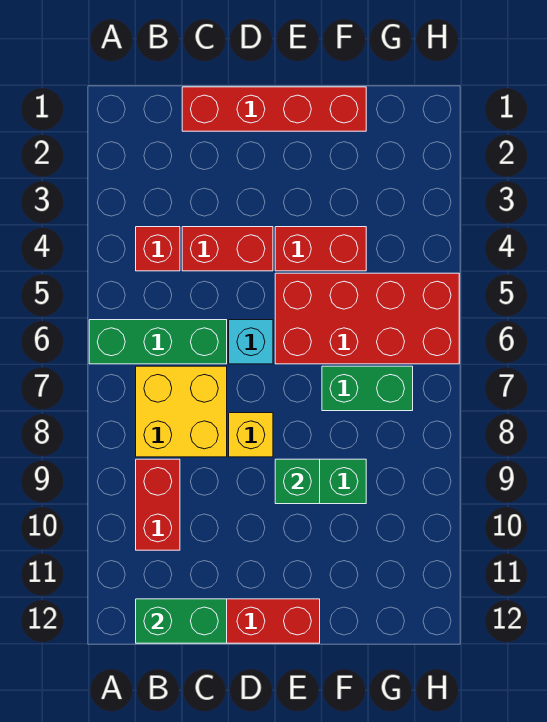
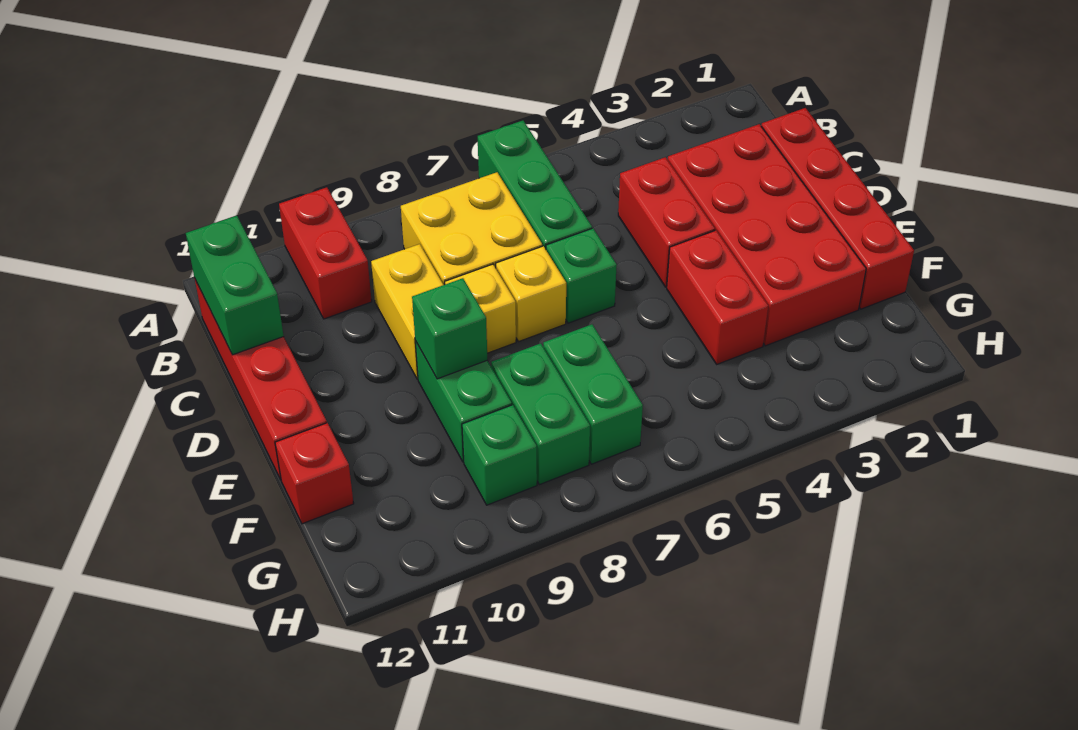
red brick B4 level 1 -> red brick F12 level 1
red brick B9:B10 level 1 -> red brick A10:B10 level 1
none -> yellow brick C9:D9 level 1
cyan brick D6 level 1 -> green brick D6 level 1
none -> yellow brick D7 level 1
red brick E5:H6 level 1 -> red brick C2:F3 level 1
none -> green brick F8:G8 level 1
none -> green brick G9 level 1

